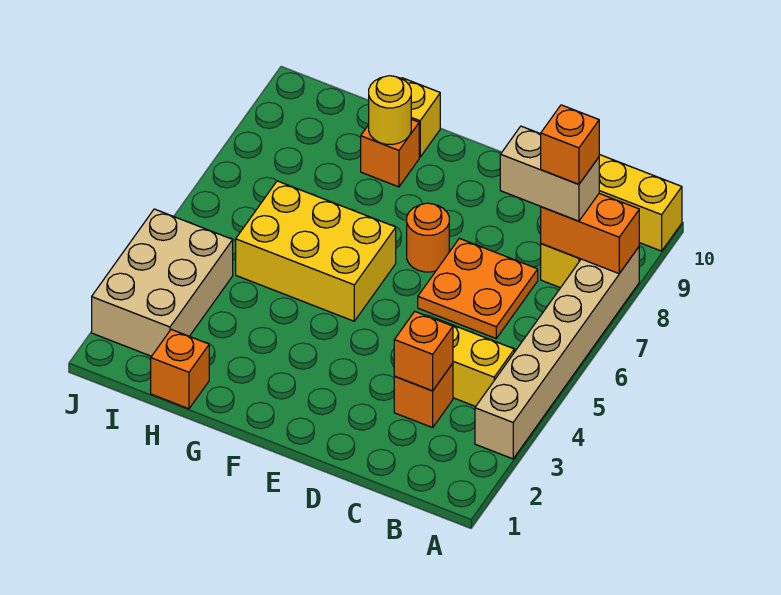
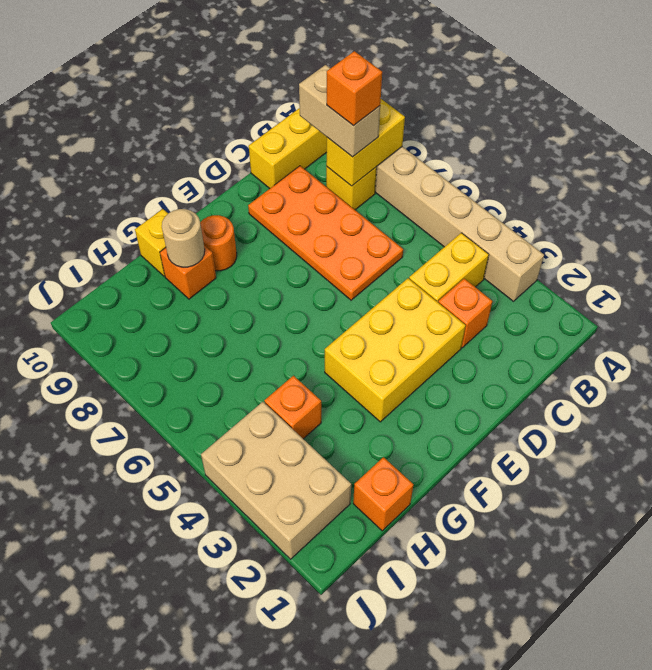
orange brick A8:B8 level 2 -> yellow brick A8:B8 level 2
tan brick B8:C8 level 3 -> tan brick B8:B9 level 3
orange brick C3 level 2 -> orange brick H4 level 1
orange plate C6:D7 level 1 -> orange plate C6:D9 level 1
orange round brick E7 level 1 -> orange round brick F9 level 1
yellow brick F5:H6 level 1 -> yellow brick D3:F4 level 1
yellow round brick G9 level 2 -> tan round brick G9 level 2

